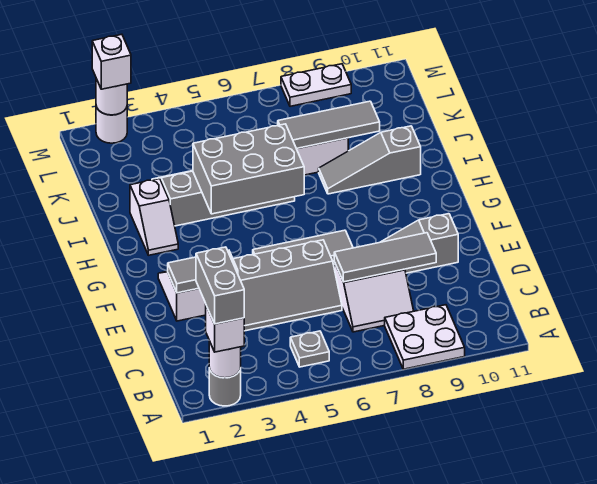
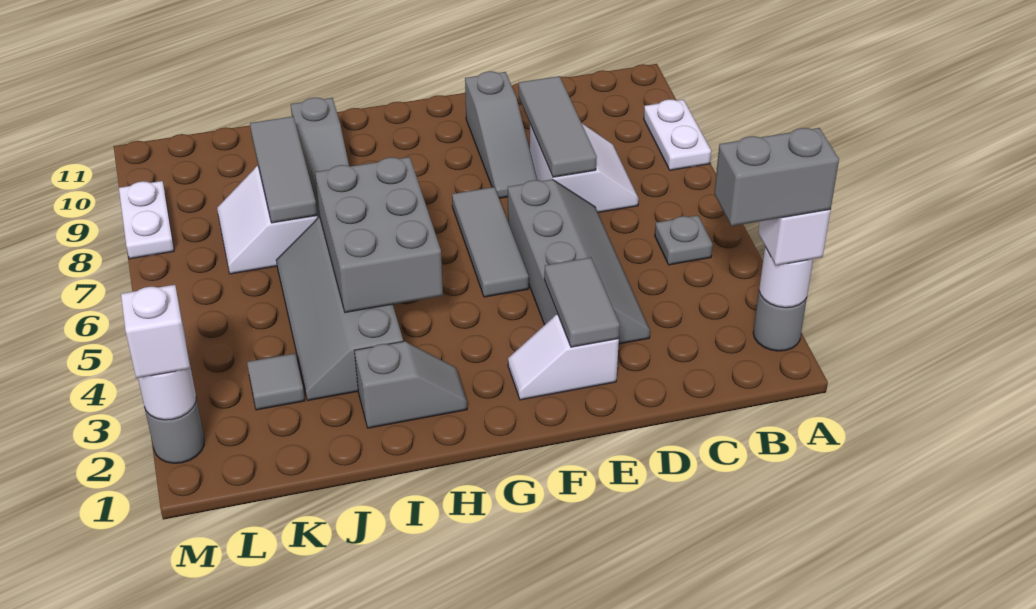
white plate A8:B9 level 1 -> white plate A8:A9 level 1
white slope H2:I2 level 1 top I -> grey slope H2:I2 level 1 top I
none -> grey tile K3 level 1
white round brick M2 level 1 -> grey round brick M2 level 1

